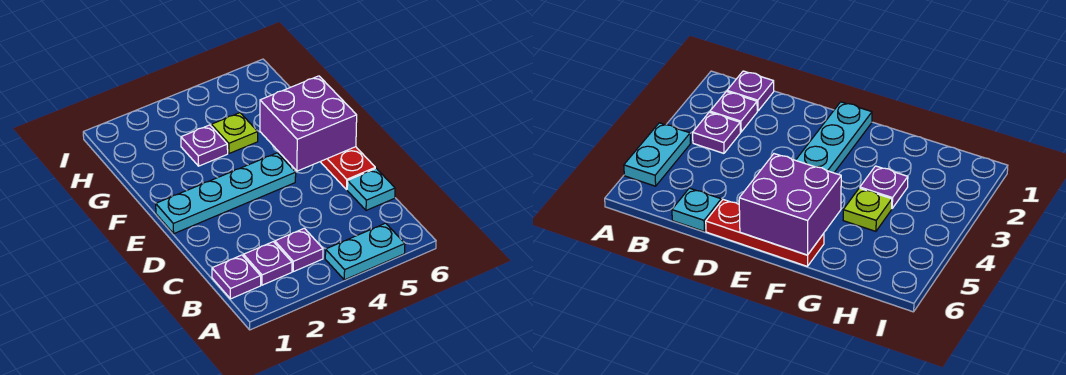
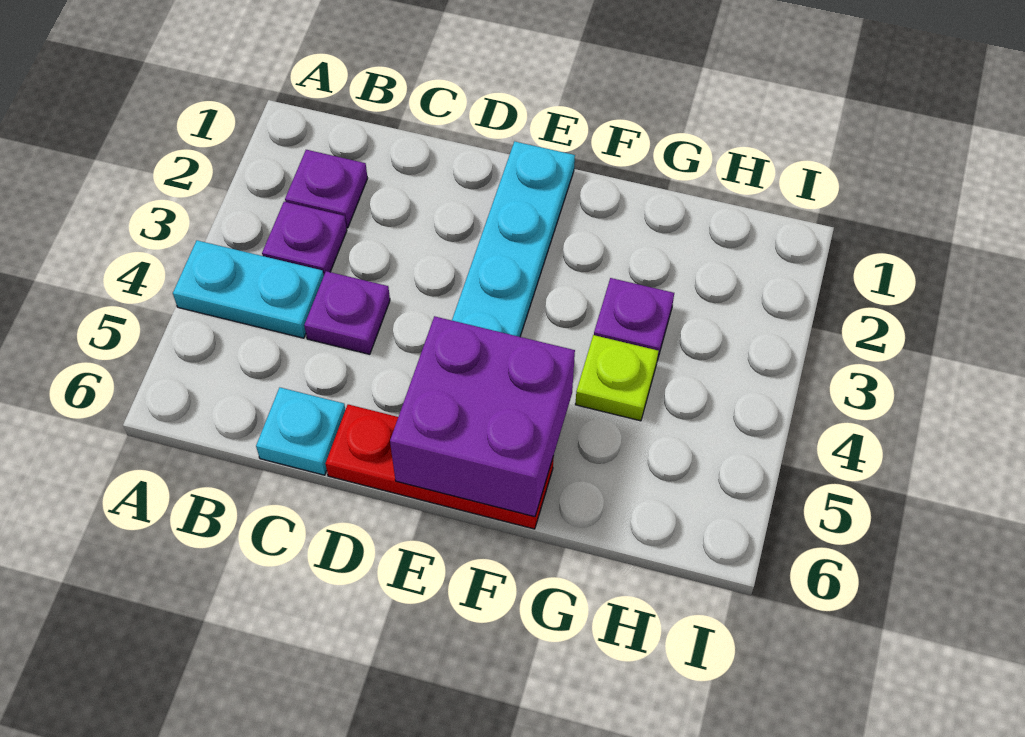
cyan plate A4:A5 level 1 -> cyan plate A4:B4 level 1
purple plate B1 level 1 -> purple plate C4 level 1

